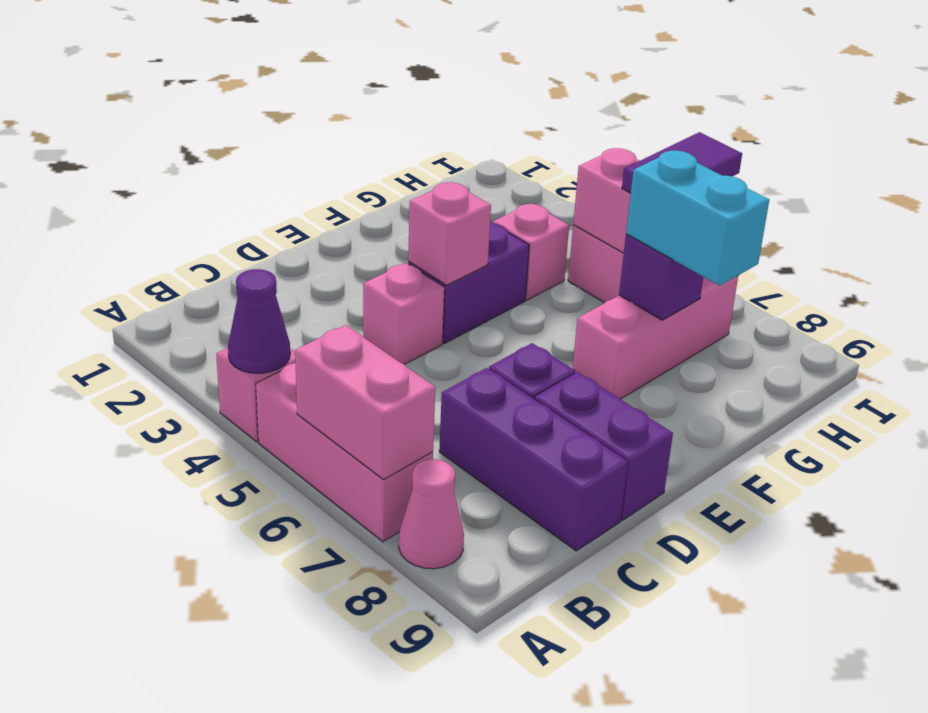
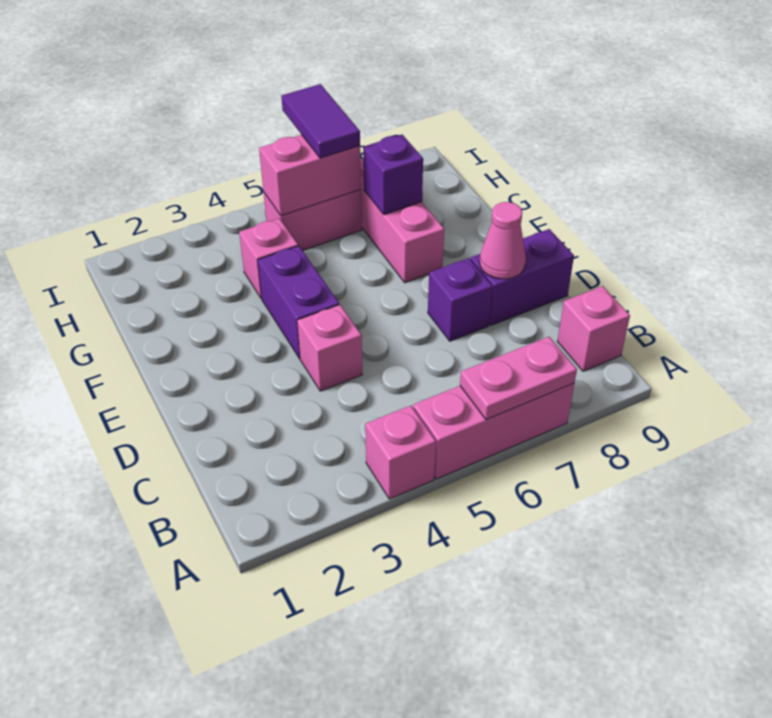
purple cone A4 level 2 -> none
pink brick A6:A7 level 2 -> pink plate A6:A7 level 2
pink cone A8 level 1 -> pink cone D8 level 2
purple brick C7:C9 level 1 -> none
pink brick E4 level 2 -> pink brick B9 level 1
cyan brick G7:G8 level 3 -> none

